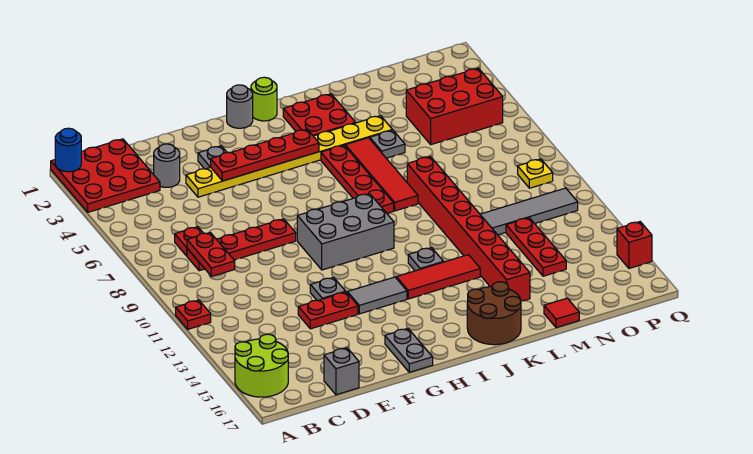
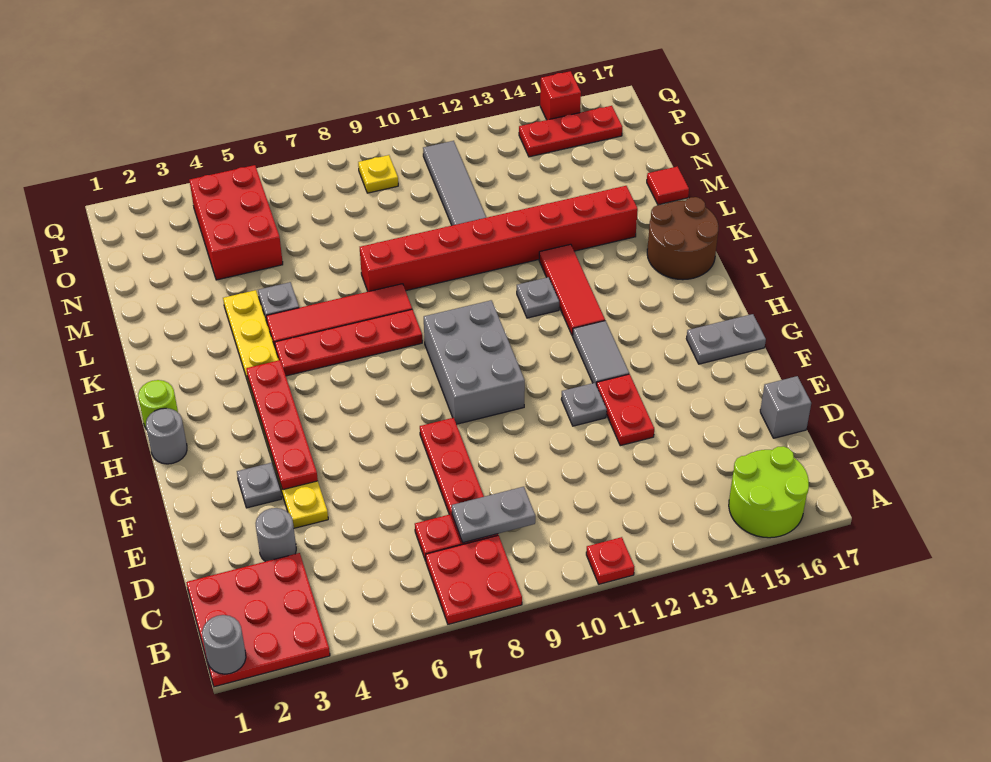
blue round brick A1 level 2 -> grey round brick A1 level 2
red plate C8:C9 level 2 -> grey plate C8:C9 level 2
red plate J2:K3 level 1 -> red plate A7:B8 level 1
red plate N12:N14 level 1 -> red plate P14:P16 level 1

